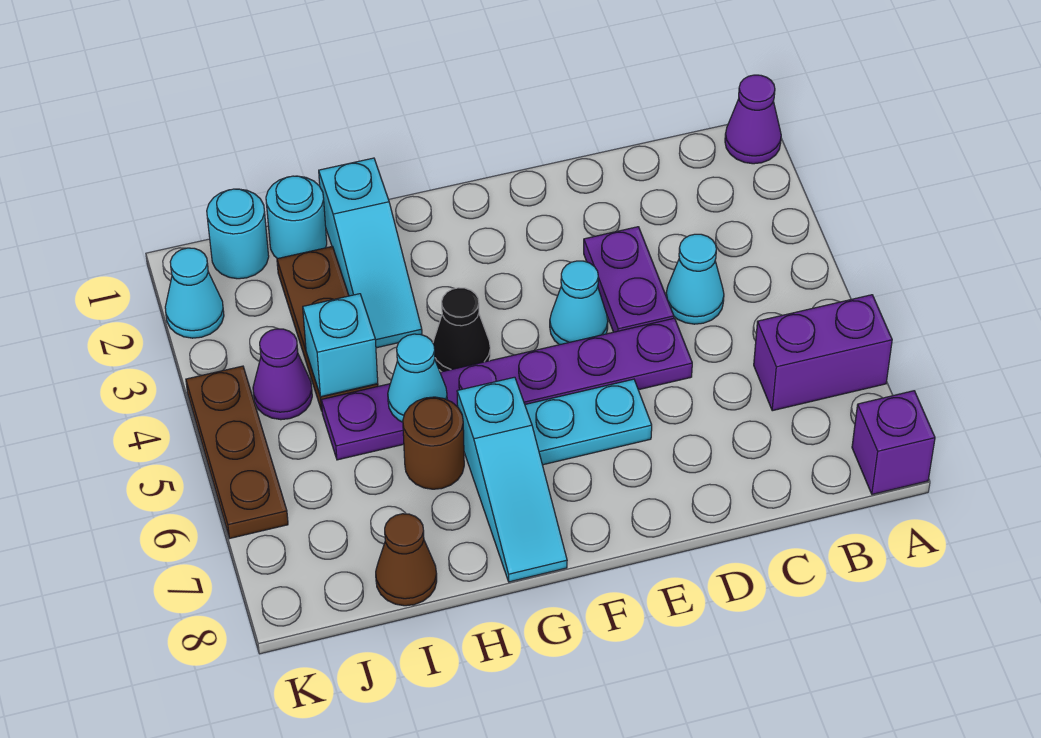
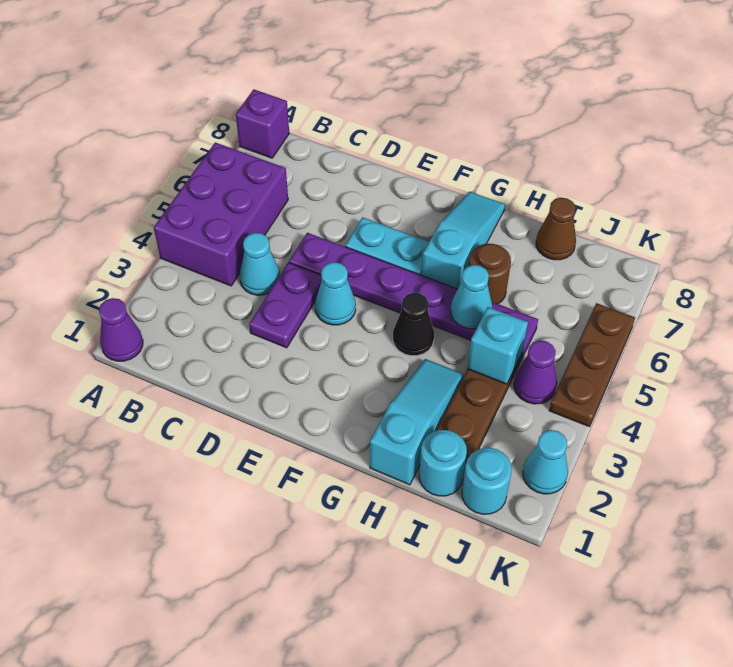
purple brick A6:B6 level 1 -> purple brick A4:B6 level 1

